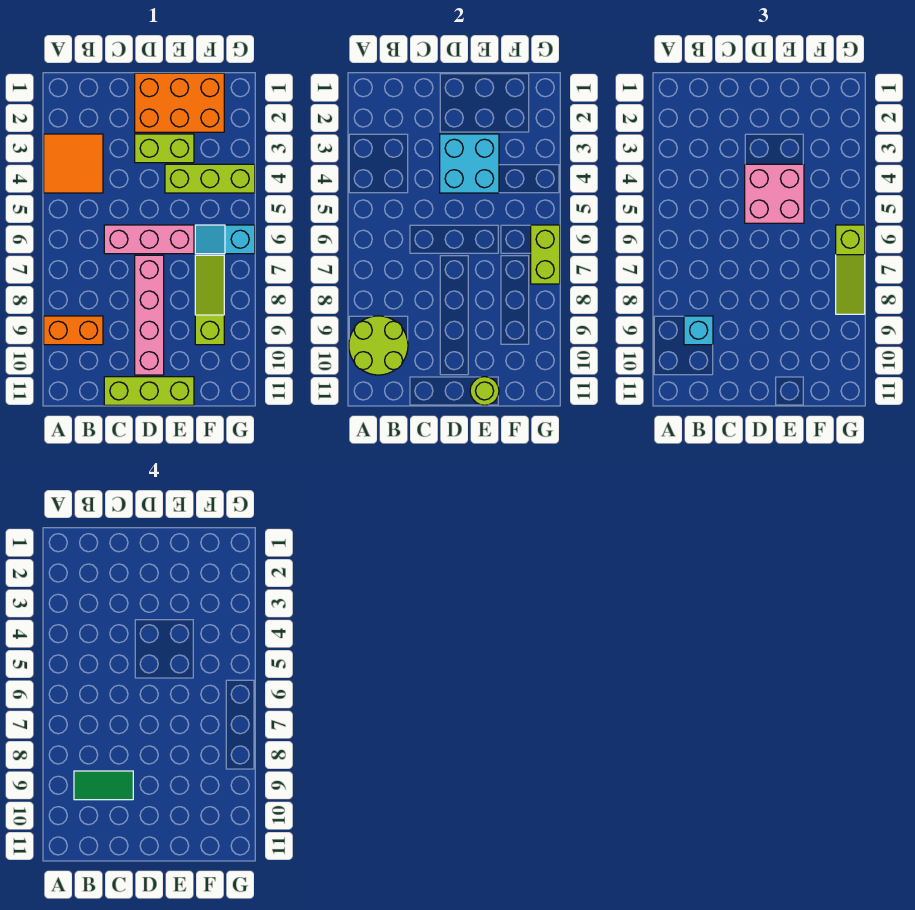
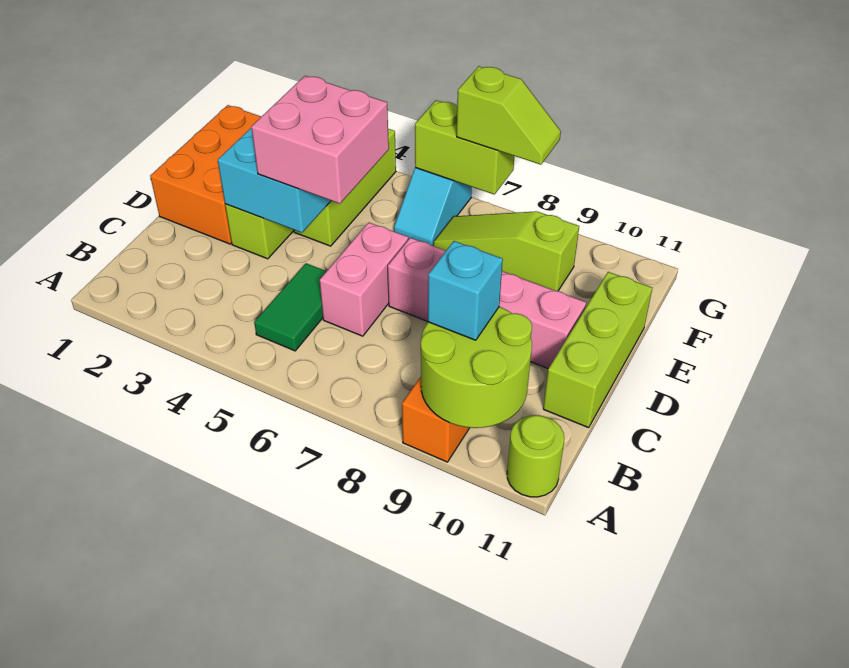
orange tile A3:B4 level 1 -> none
green tile B9:C9 level 4 -> green tile B5:C5 level 1
pink brick C6:E6 level 1 -> pink brick C6:D6 level 1
lime round brick E11 level 2 -> lime round brick A11 level 1
lime slope G6:G8 level 3 top 6 -> lime slope G7:G8 level 3 top 7

